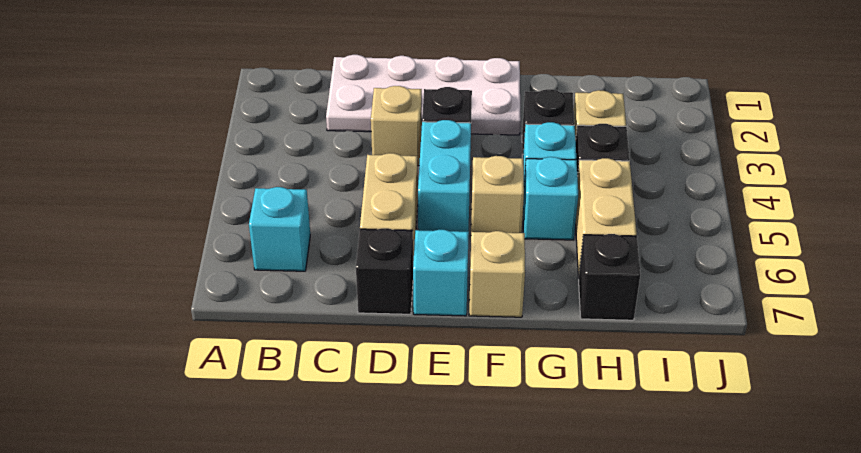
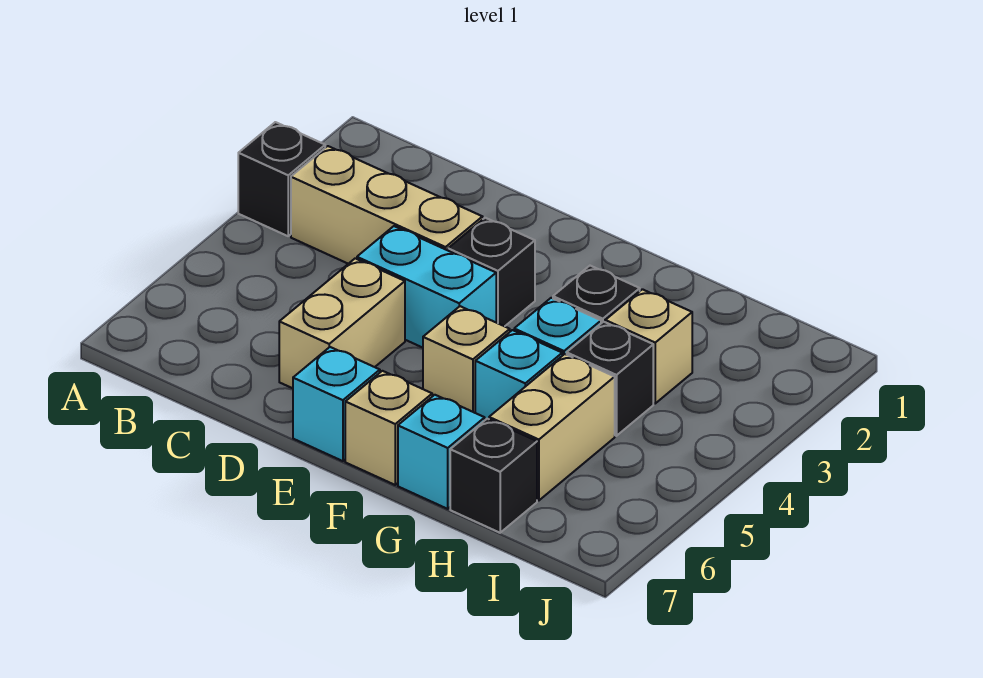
cyan brick B6 level 1 -> cyan brick G7 level 1
white plate C1:F2 level 1 -> none
tan brick D3 level 1 -> tan brick B3:D3 level 1
black brick D7 level 1 -> black brick A3 level 1
cyan brick E4:E5 level 1 -> cyan brick D4:E4 level 1

